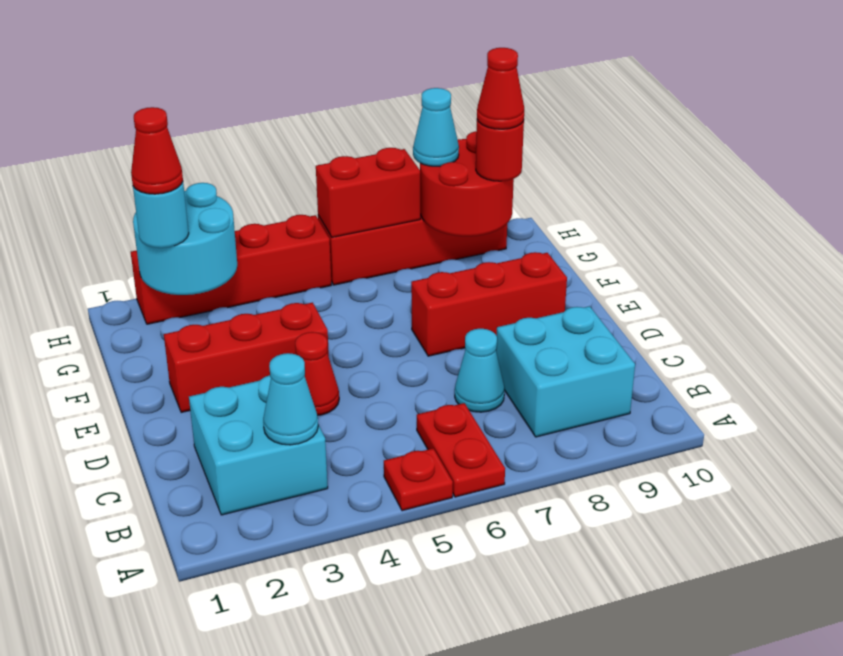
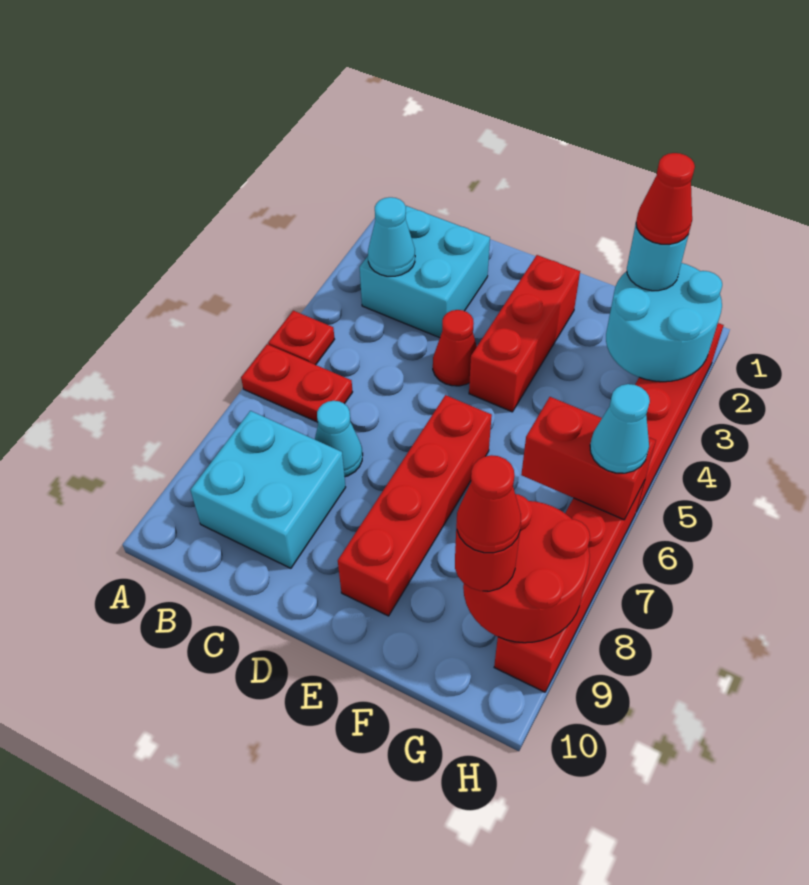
red brick E7:E9 level 1 -> red brick E6:E9 level 1
red brick H6:H7 level 2 -> red brick G6:H6 level 2
cyan cone H8 level 3 -> cyan cone H6 level 3

